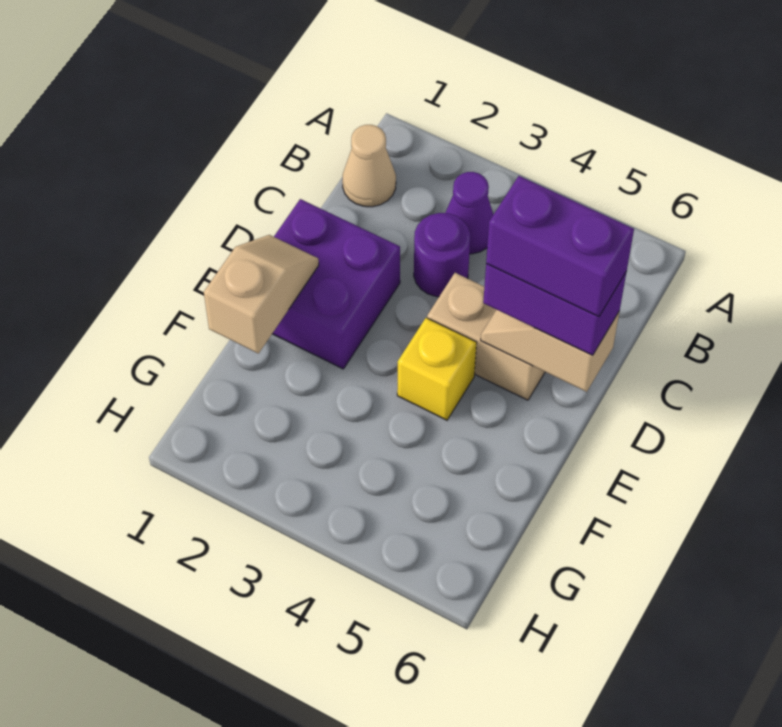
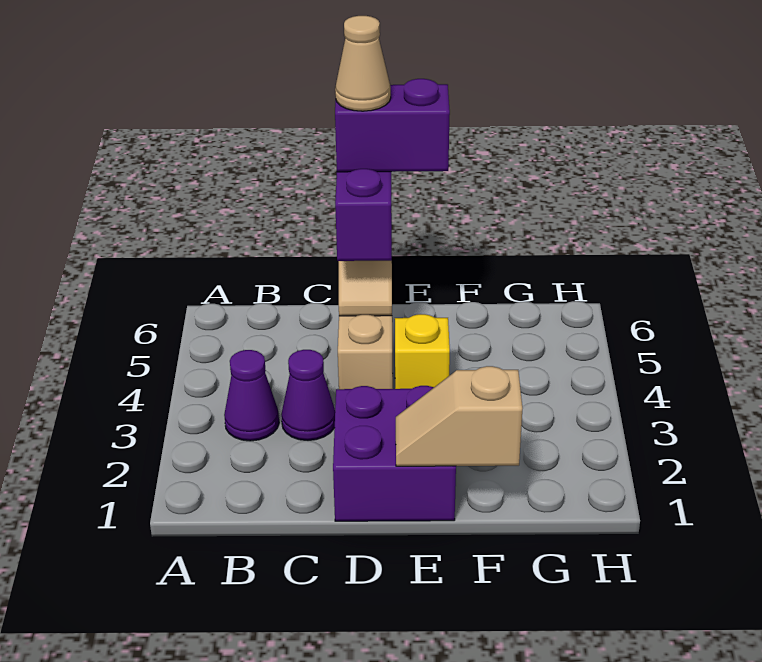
tan cone B1 level 1 -> tan cone D6 level 5
purple round brick C3 level 1 -> purple cone C3 level 1
purple brick D5:D6 level 4 -> purple brick D6:E6 level 4

